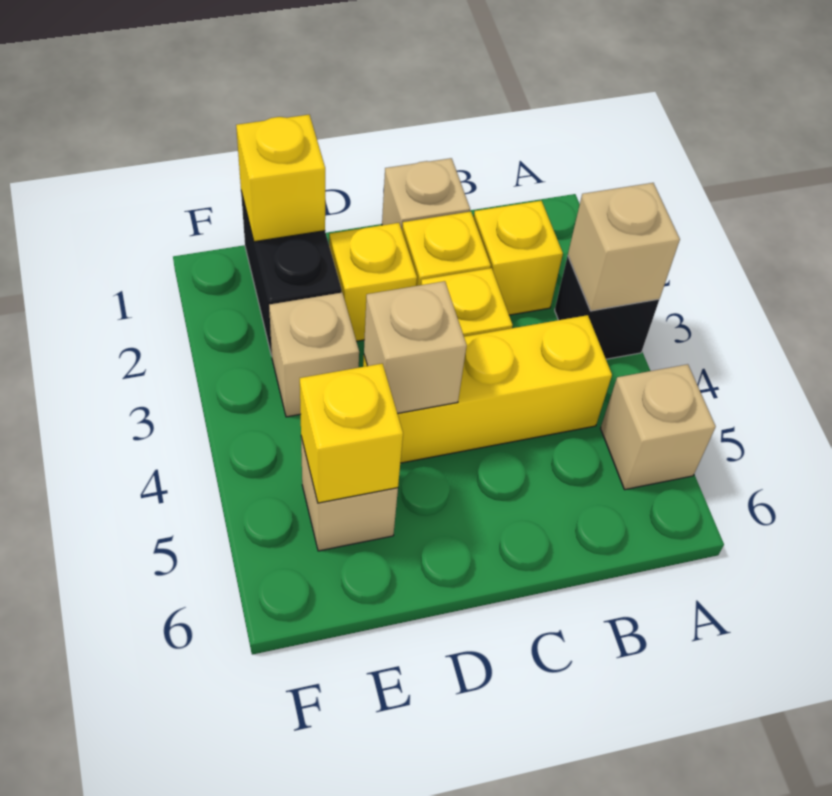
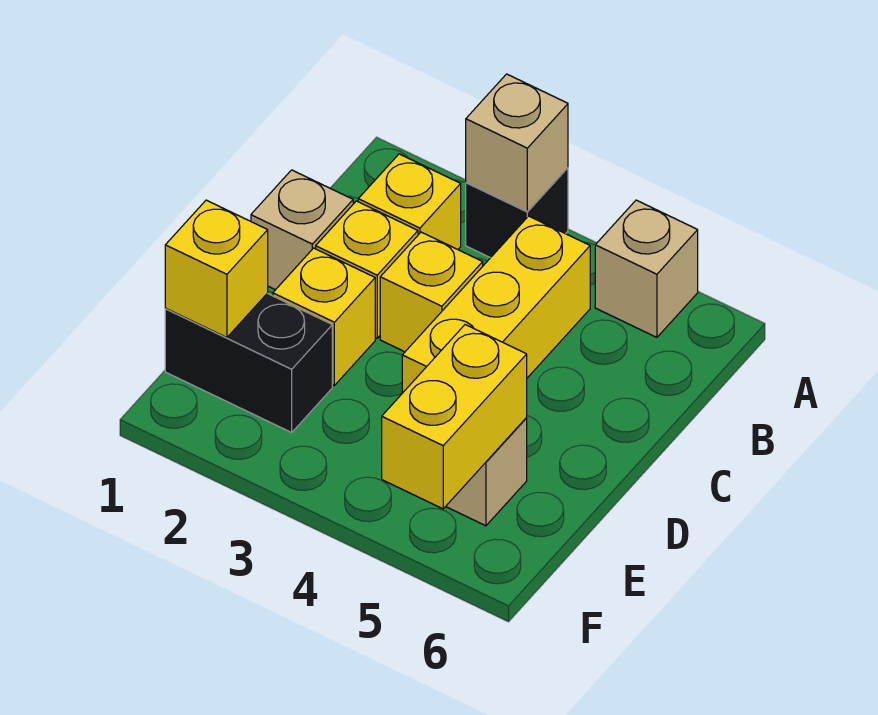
tan brick D4 level 2 -> none
tan brick E3 level 1 -> none
yellow brick E5 level 2 -> yellow brick E5:F5 level 2

